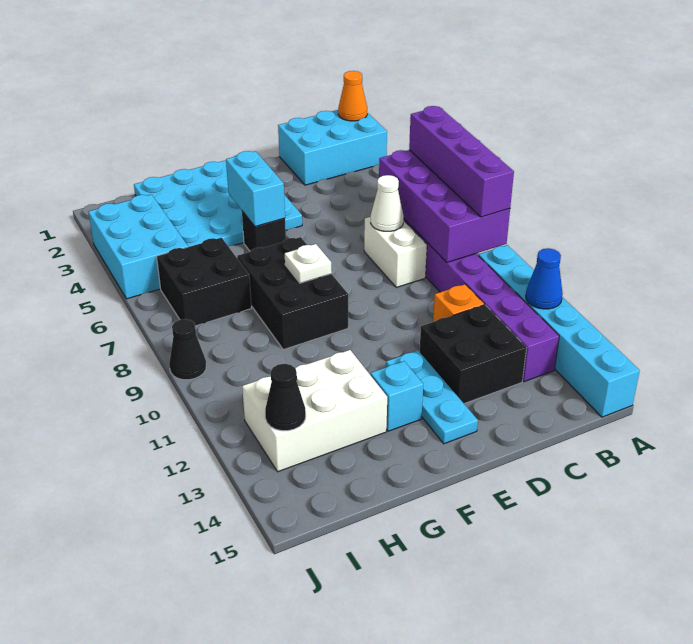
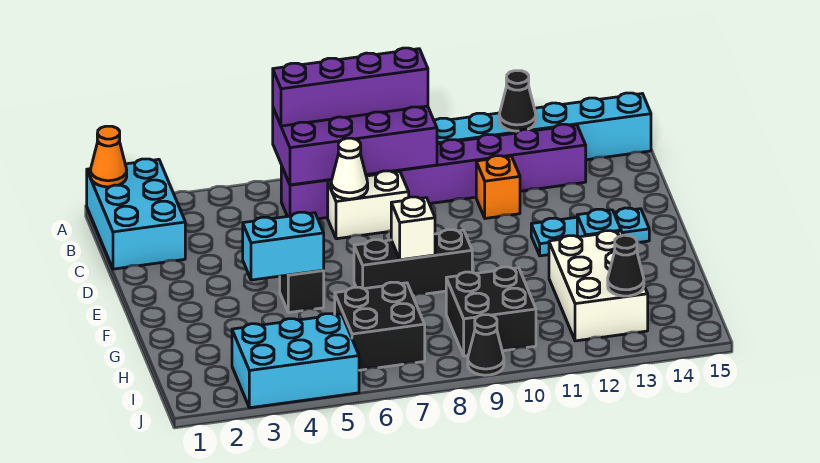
blue cone A12 level 2 -> black cone A12 level 2
black brick C12:D13 level 1 -> black brick H9:I10 level 1
cyan plate E1:H4 level 1 -> none
black brick F7:G9 level 1 -> black brick F7:F9 level 1
white plate F8 level 2 -> white brick F8 level 2

